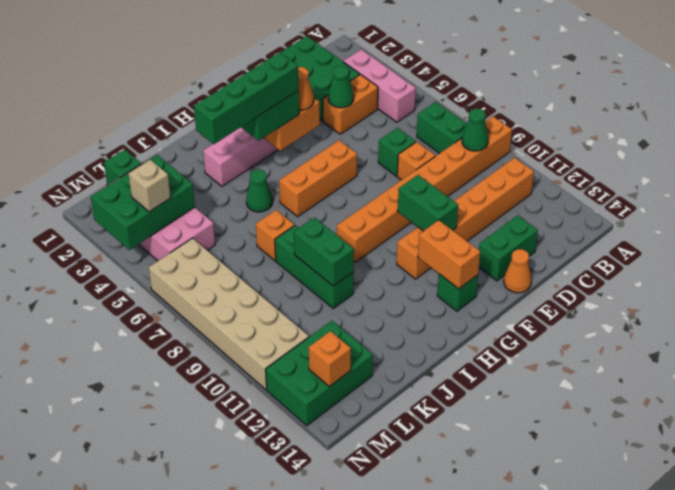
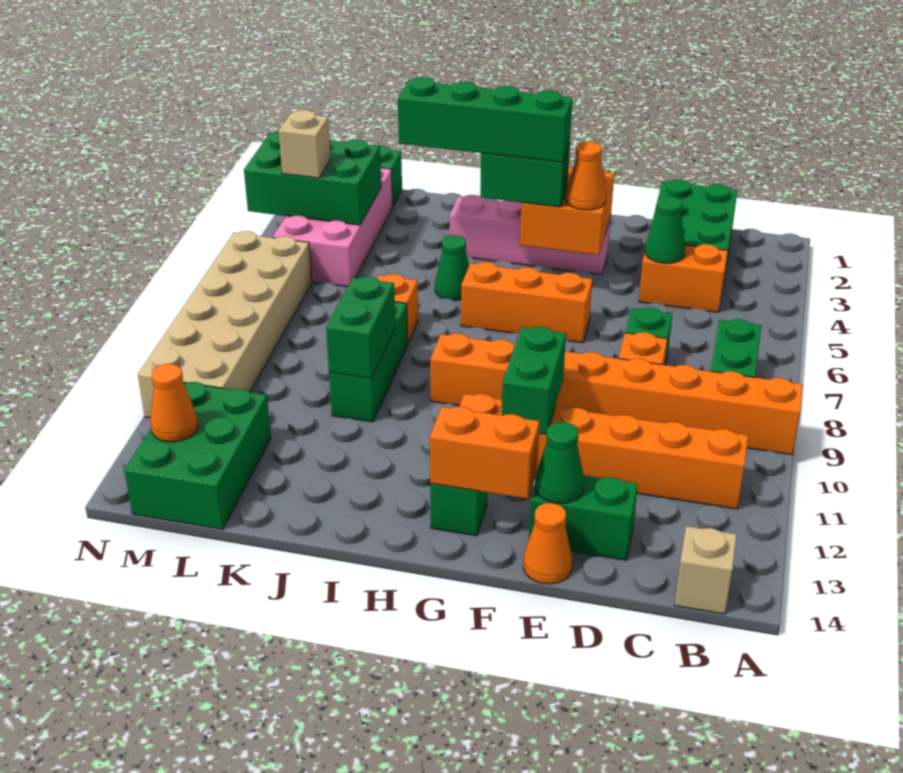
pink brick B3:B5 level 1 -> none
green cone B9 level 2 -> green cone E13 level 2
none -> tan brick B14 level 1
orange brick G12:G13 level 2 -> orange brick F13:G13 level 2
green brick L12:N13 level 1 -> green brick L12:M14 level 1
orange brick M13 level 2 -> orange cone M13 level 2

